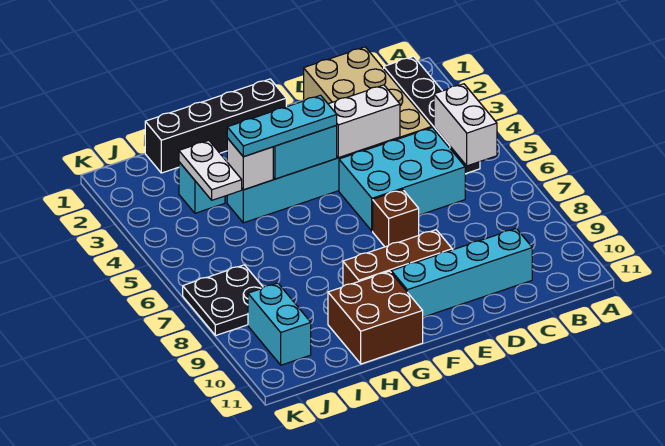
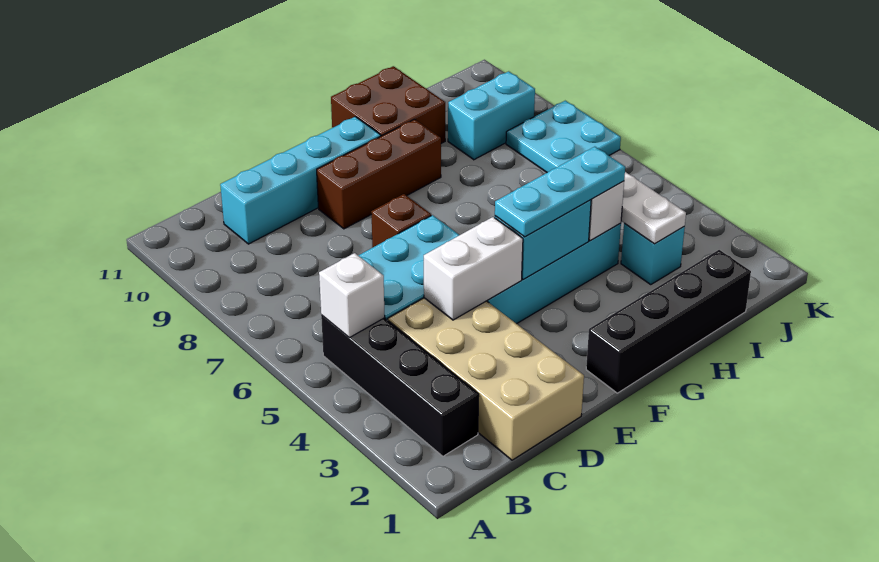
white brick B5:B6 level 2 -> white brick B5 level 2
black plate J7:K8 level 1 -> cyan plate J7:K8 level 1
cyan brick J9:J10 level 1 -> cyan brick I9:J9 level 1

